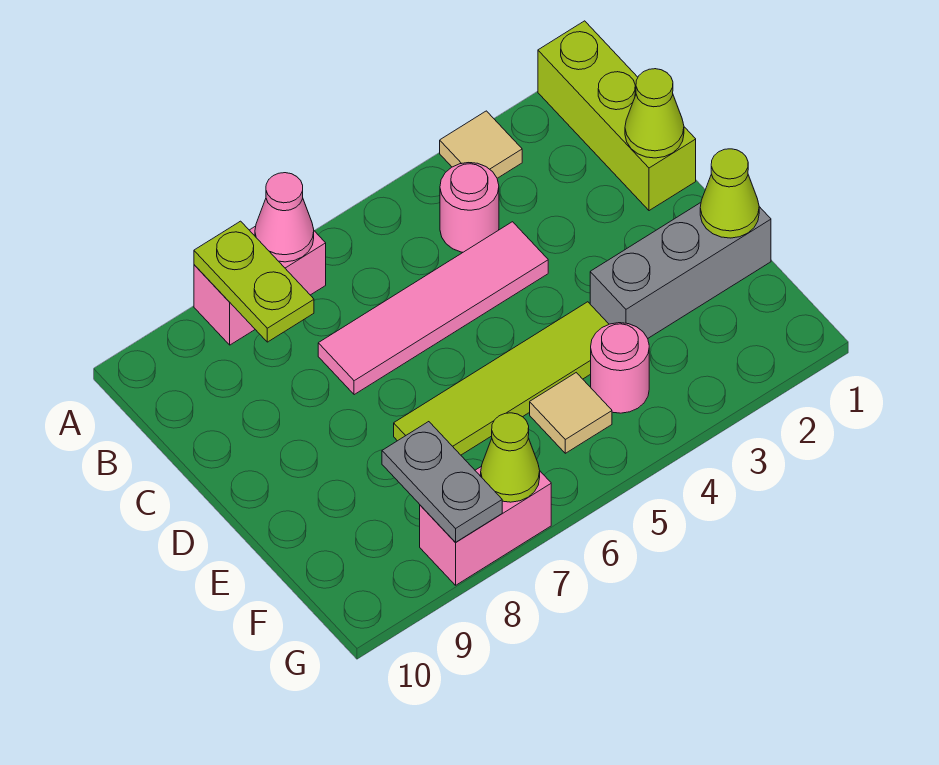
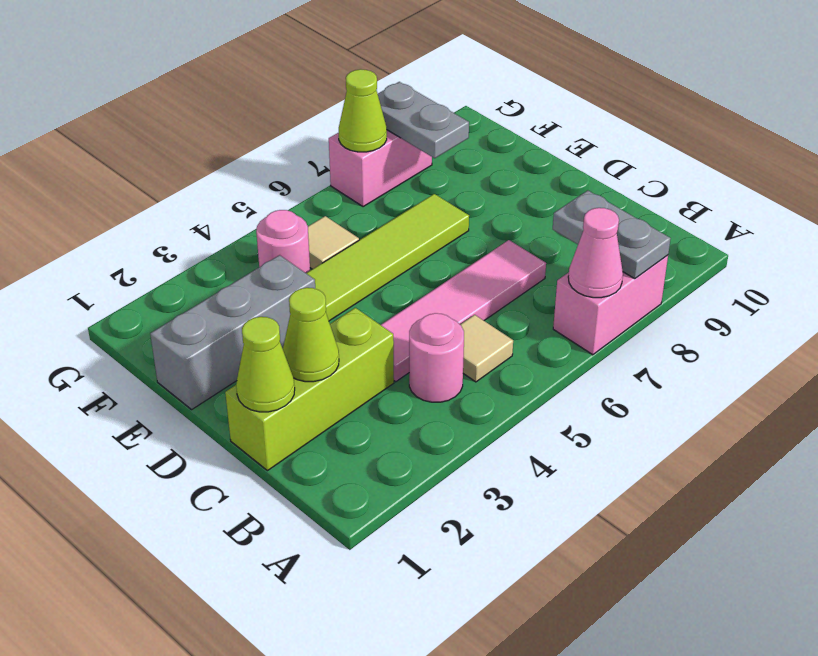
lime brick A1:C1 level 1 -> lime brick C1:C3 level 1
tan tile A3 level 1 -> tan tile B5 level 1
lime plate A8:B8 level 2 -> grey plate A8:B8 level 2
lime cone E1 level 2 -> lime cone C2 level 2

